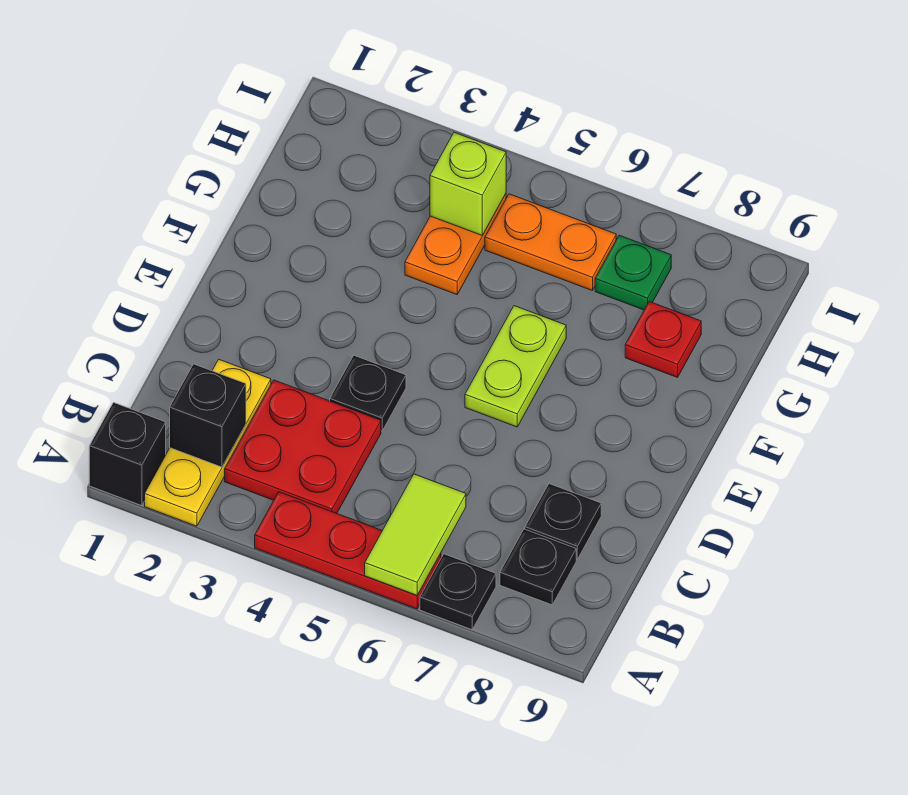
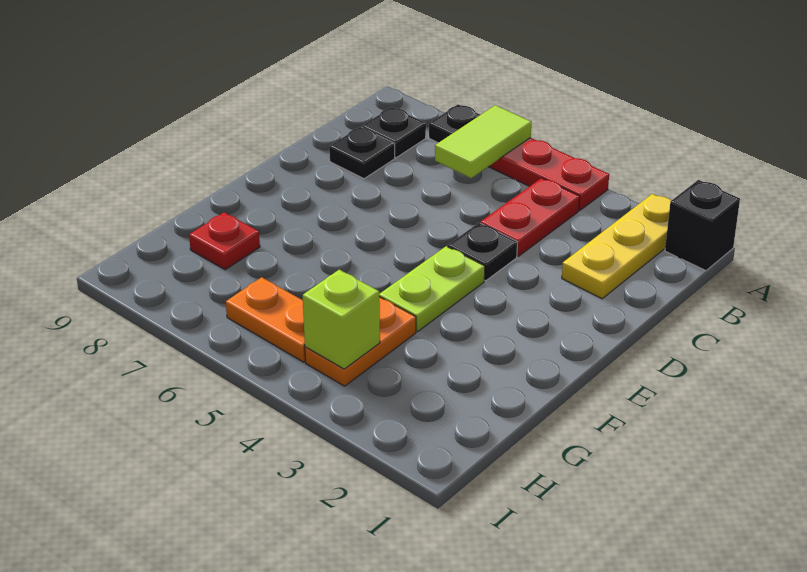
black brick B2 level 2 -> none
red plate B3:C4 level 1 -> red plate B4:C4 level 1
lime plate E6:F6 level 1 -> lime plate E4:F4 level 1
green plate H7 level 1 -> none

